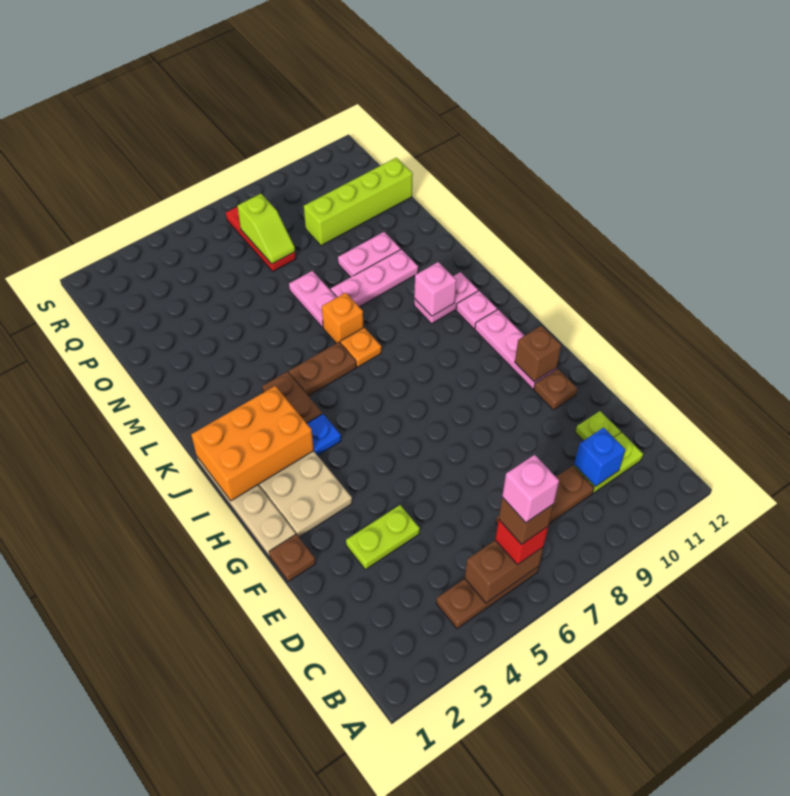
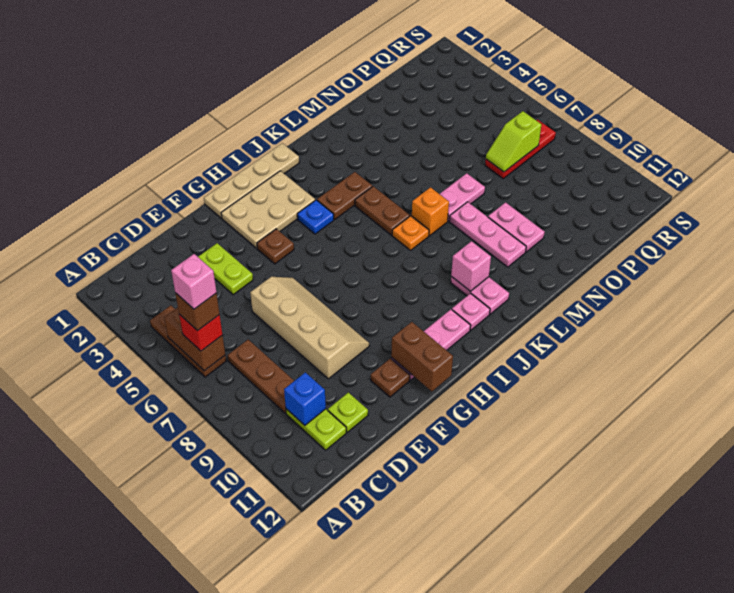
none -> tan slope E6:F9 level 1 top E
brown plate F1 level 1 -> brown plate G4 level 1
brown brick G11 level 2 -> brown brick G11:G12 level 2
orange brick I1:J3 level 2 -> none
lime brick P9:P12 level 1 -> none

